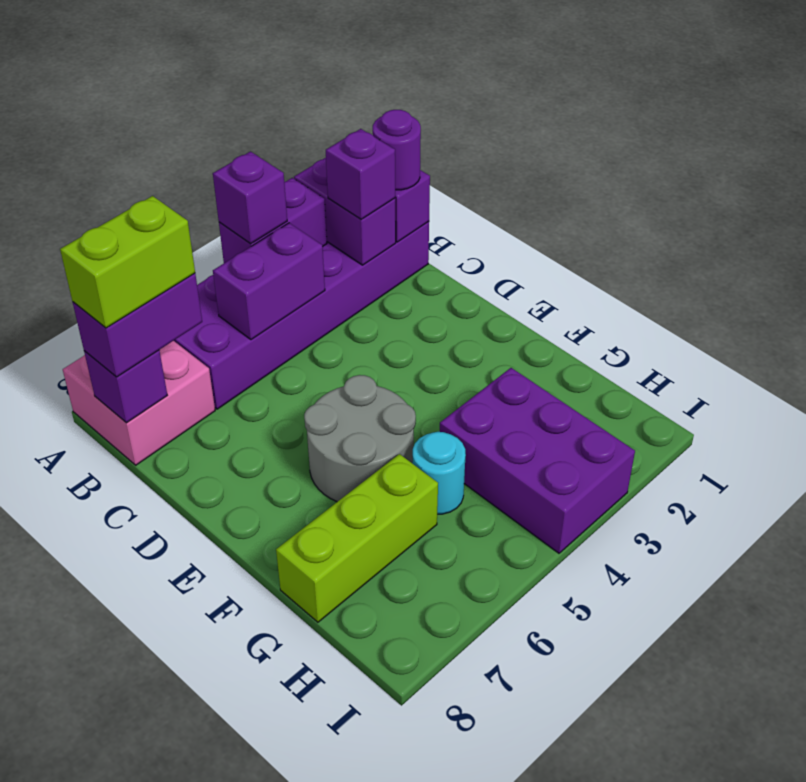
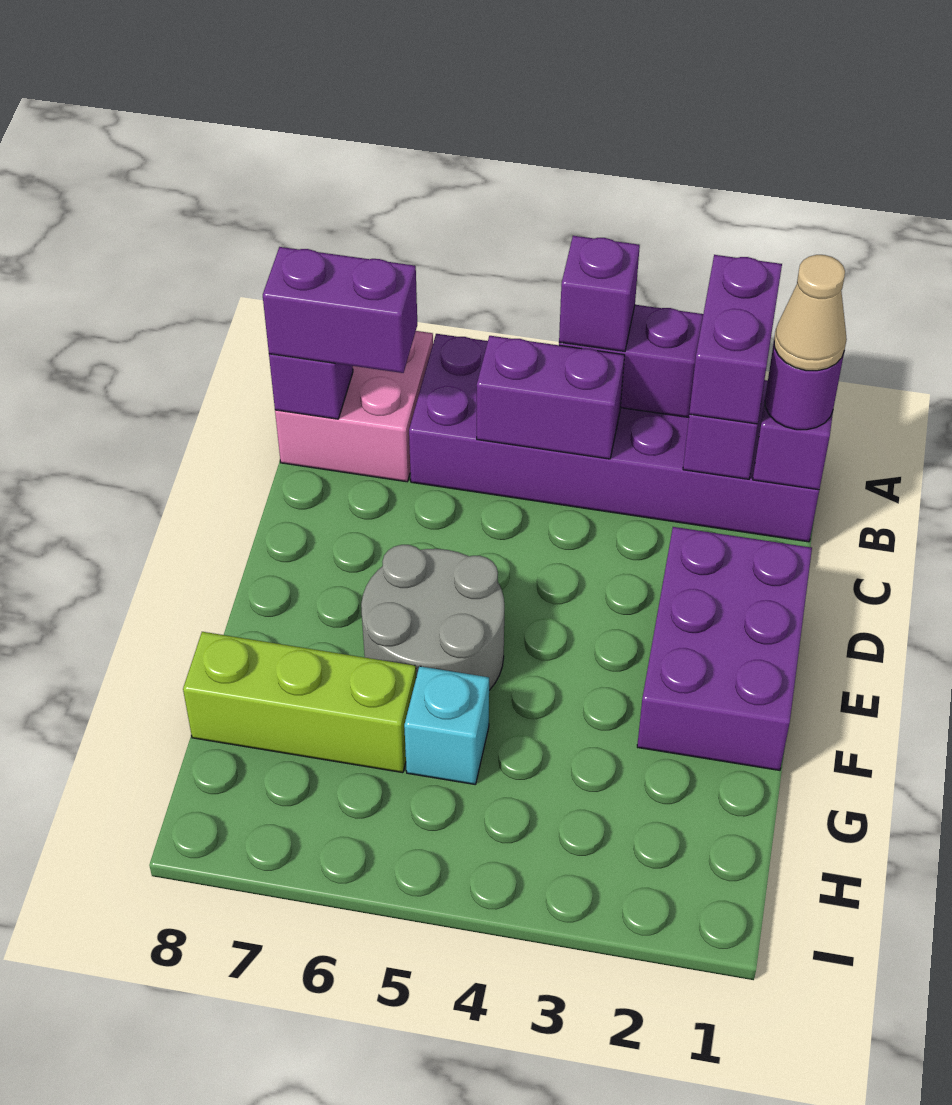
none -> tan cone B1 level 4
purple brick B2 level 3 -> purple brick A2:B2 level 3
lime brick B7:B8 level 4 -> none
purple brick G3:I4 level 1 -> purple brick D1:F2 level 1
cyan round brick G5 level 1 -> cyan brick G5 level 1

